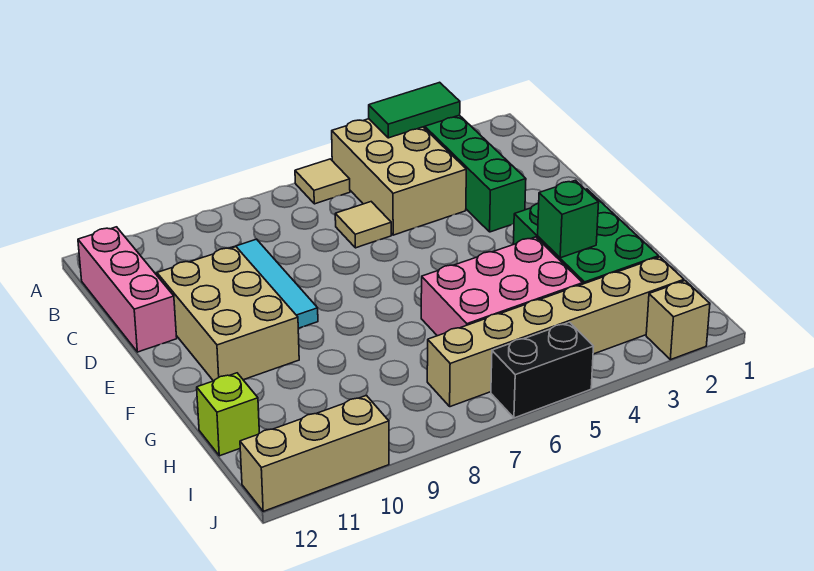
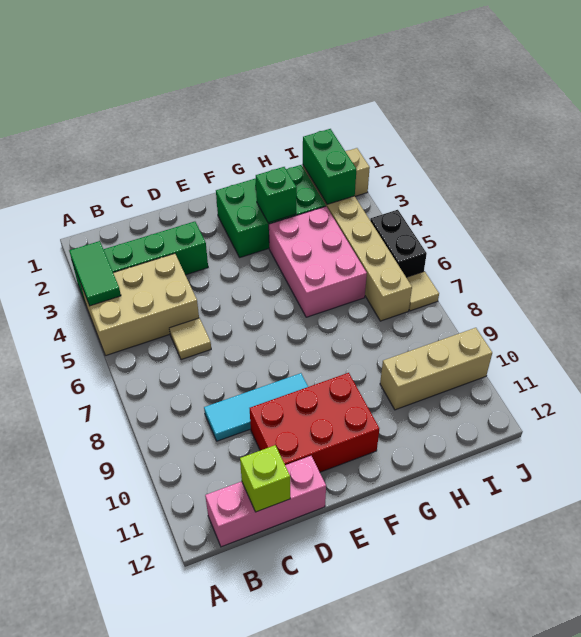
tan tile A6 level 1 -> tan tile J7 level 1
tan brick D10:F11 level 1 -> red brick D10:F11 level 1
lime brick H12 level 1 -> lime brick C12 level 2
none -> green brick I2:I3 level 2
tan brick J10:J12 level 1 -> tan brick H10:J10 level 1

